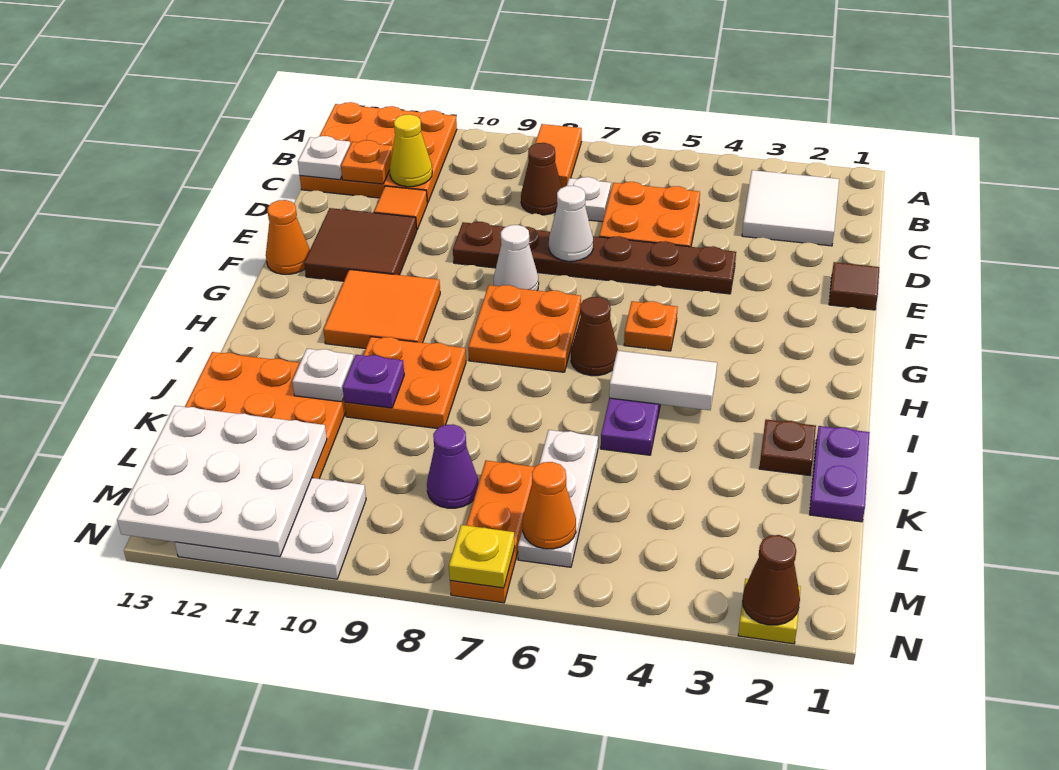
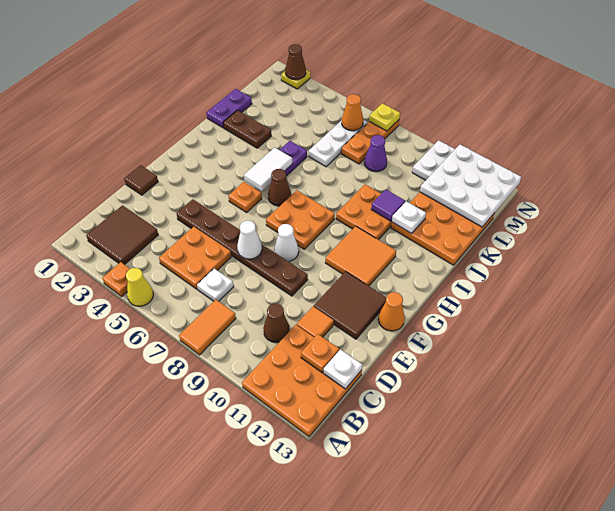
none -> orange plate A4 level 1
white tile B2:C3 level 1 -> brown tile B2:C3 level 1
brown cone C8 level 1 -> brown cone C10 level 1
yellow cone C11 level 2 -> yellow cone A5 level 1
white tile I4:I5 level 2 -> white tile H5:I5 level 2
brown plate J2 level 1 -> brown plate J2:J3 level 1
purple plate J10 level 2 -> purple tile J10 level 2

